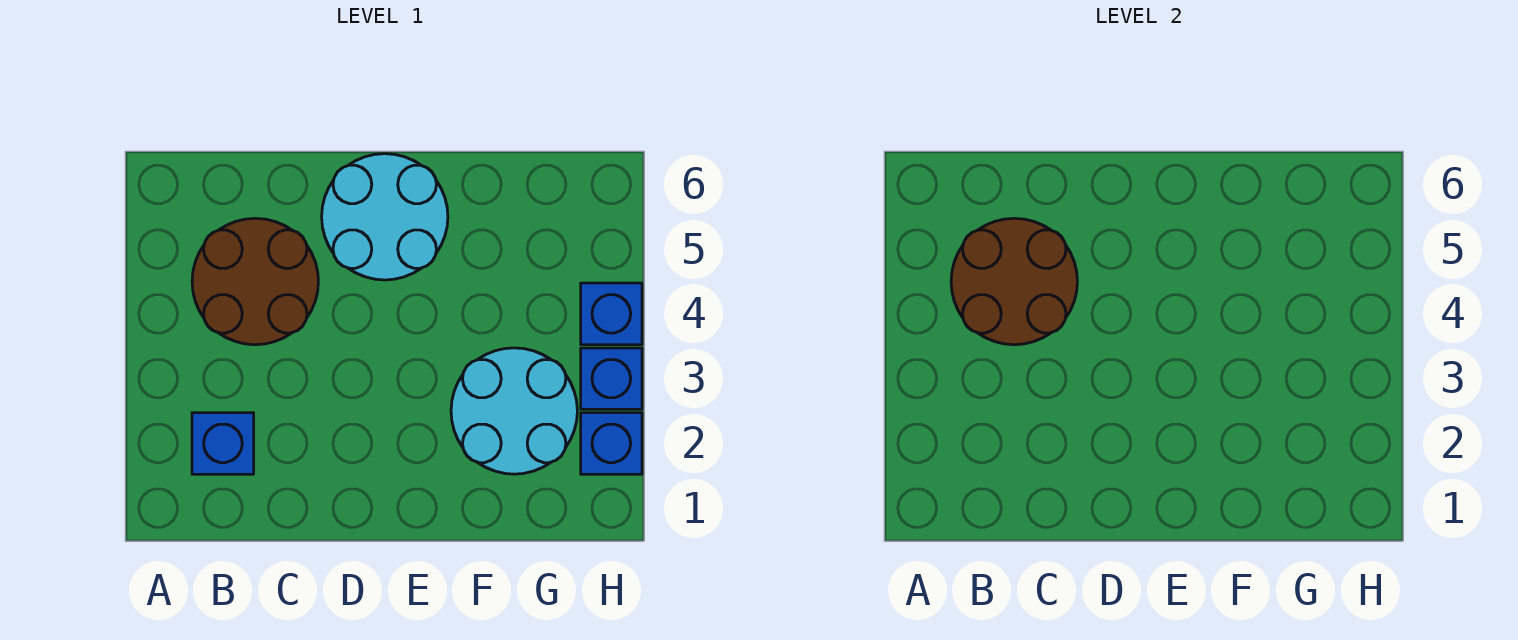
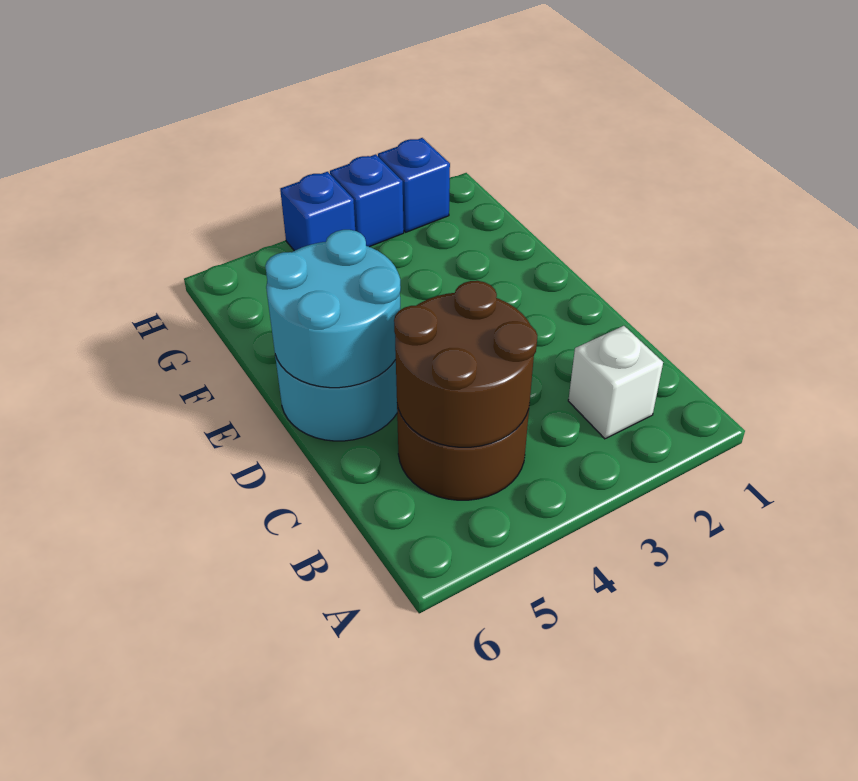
blue brick B2 level 1 -> white brick B2 level 1
cyan round brick F2:G3 level 1 -> cyan round brick D5:E6 level 2

